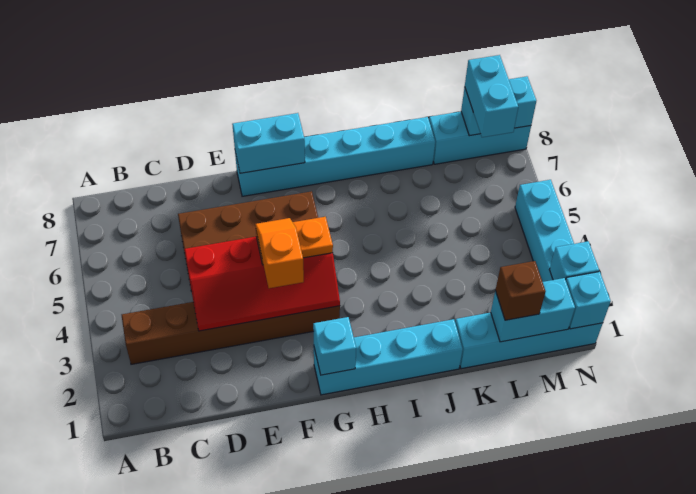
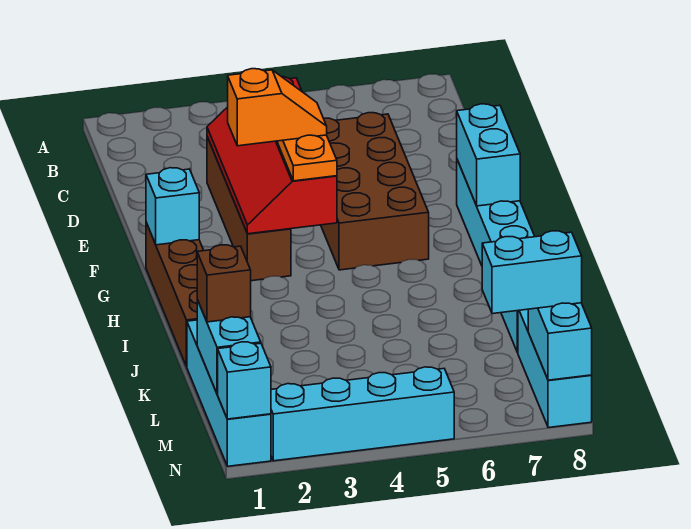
brown brick B3:G3 level 1 -> brown brick D3:G3 level 1
cyan brick G1:J1 level 1 -> brown brick G1:J1 level 1
cyan brick N2 level 2 -> none

